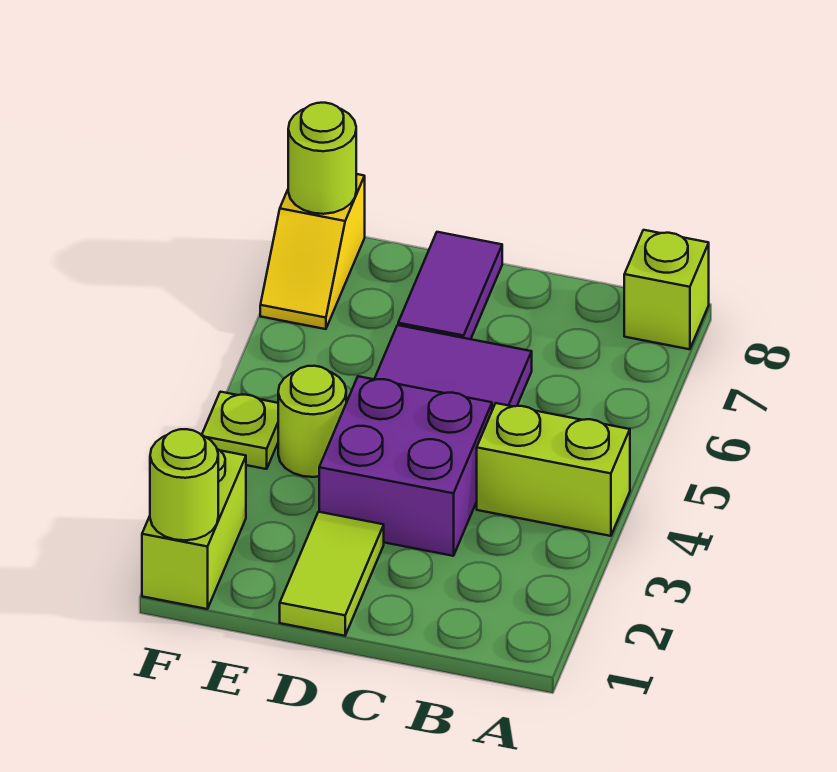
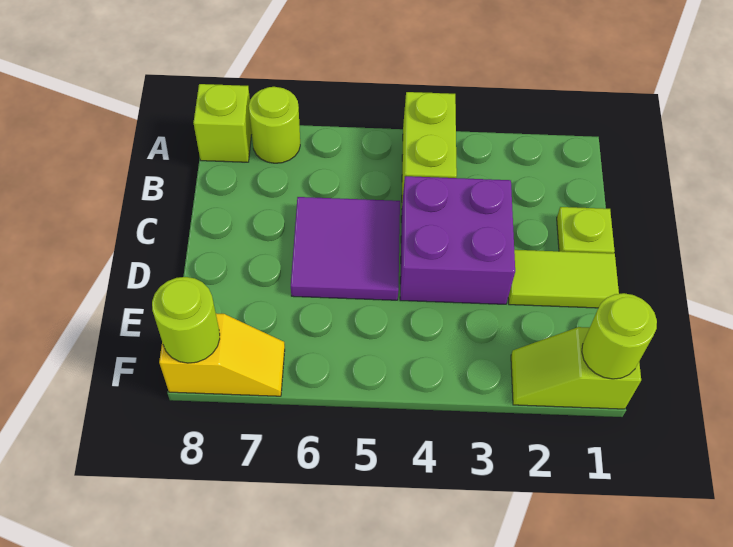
purple tile D7:D8 level 1 -> none
lime round brick E4 level 1 -> lime round brick A7 level 1
lime brick F1:F2 level 1 -> lime slope F1:F2 level 1 top 1
lime plate F4 level 1 -> lime plate C1 level 1

